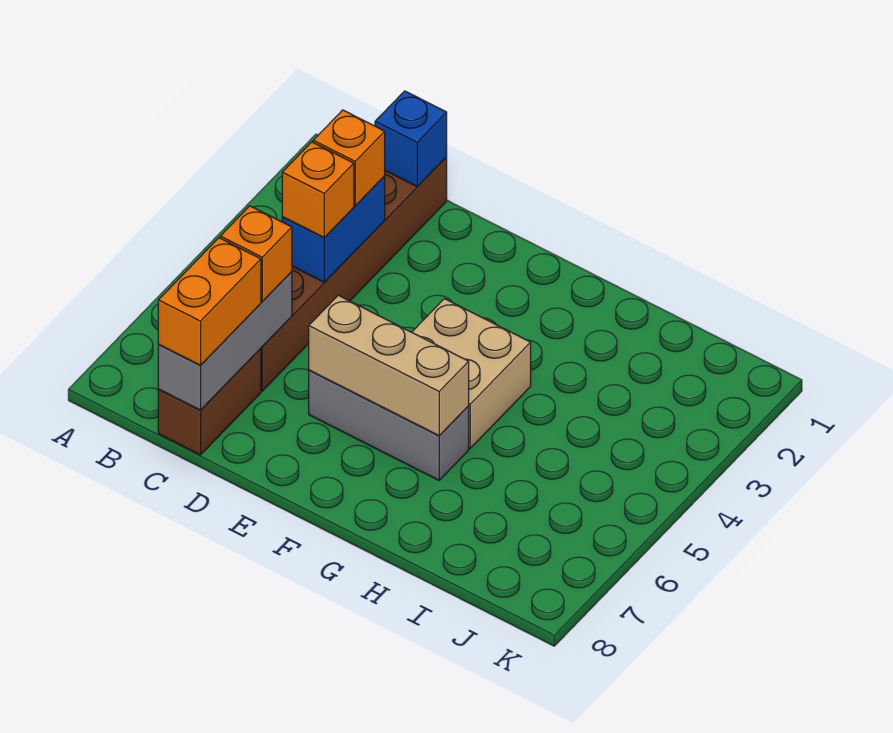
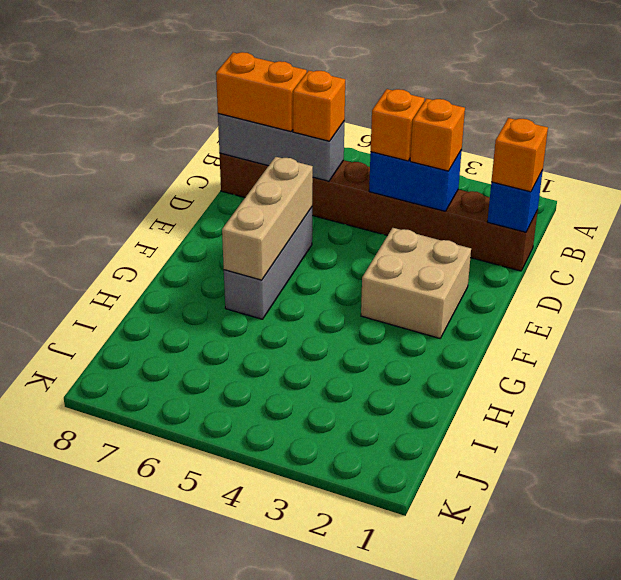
none -> orange brick C1 level 3
tan brick F4:G5 level 1 -> tan brick E2:F3 level 1

